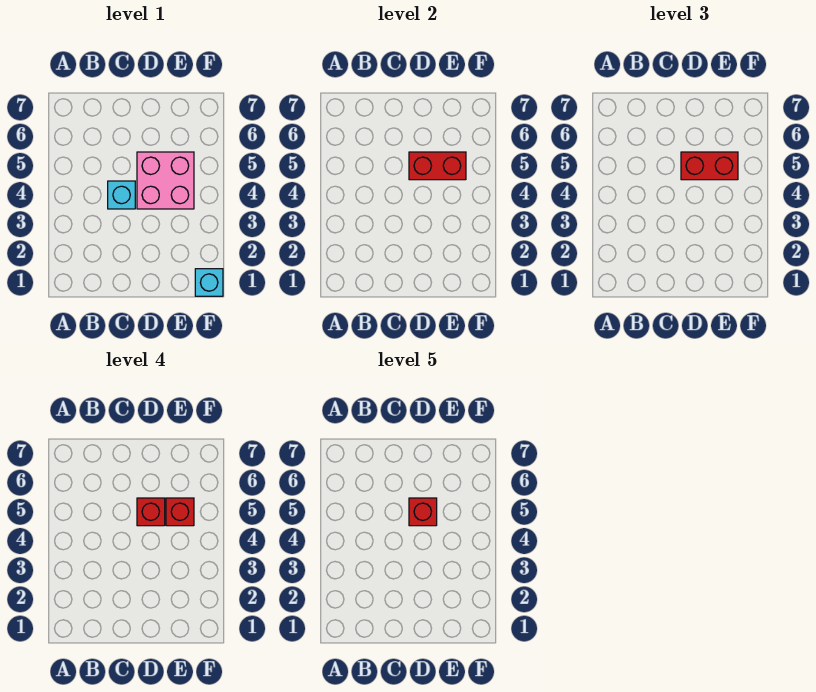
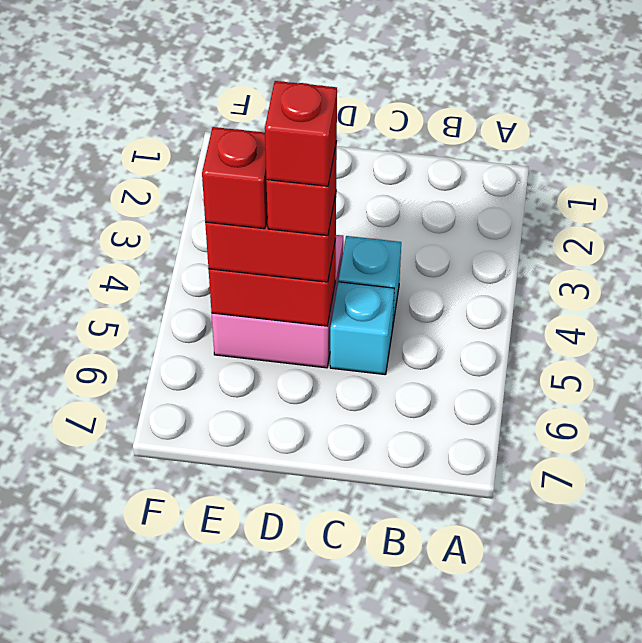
cyan brick F1 level 1 -> cyan brick C5 level 1

